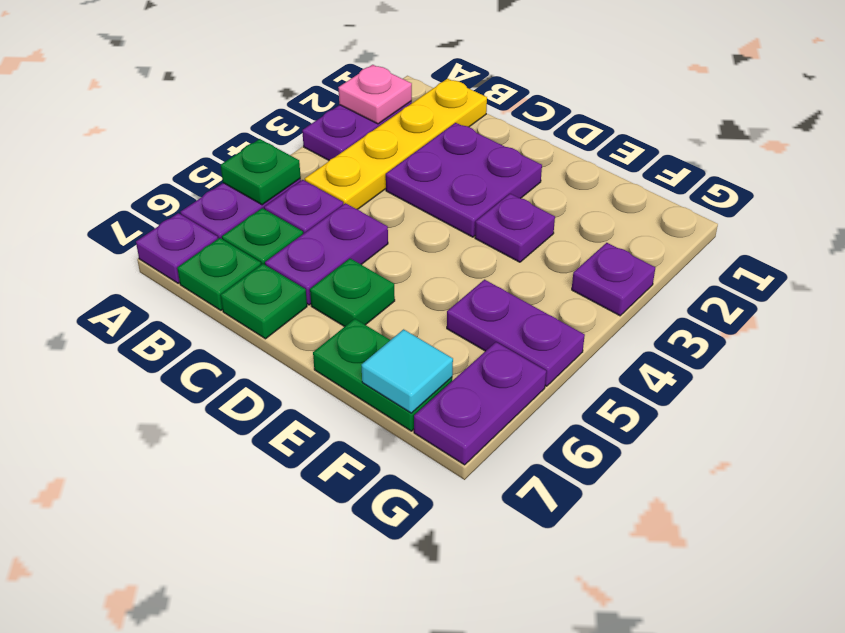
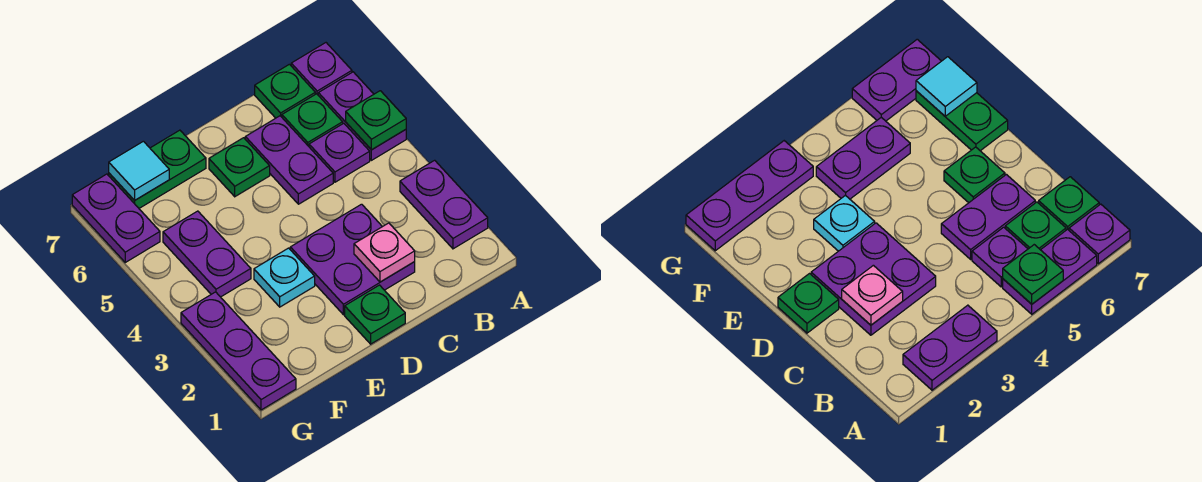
pink plate A2 level 2 -> pink plate C2 level 2
yellow plate B1:B4 level 1 -> none
green plate C7 level 1 -> green plate D1 level 1
purple plate E3 level 1 -> cyan plate E3 level 1
purple plate F5:G5 level 1 -> purple plate F4:F5 level 1
purple plate G3 level 1 -> purple plate G1:G3 level 1

